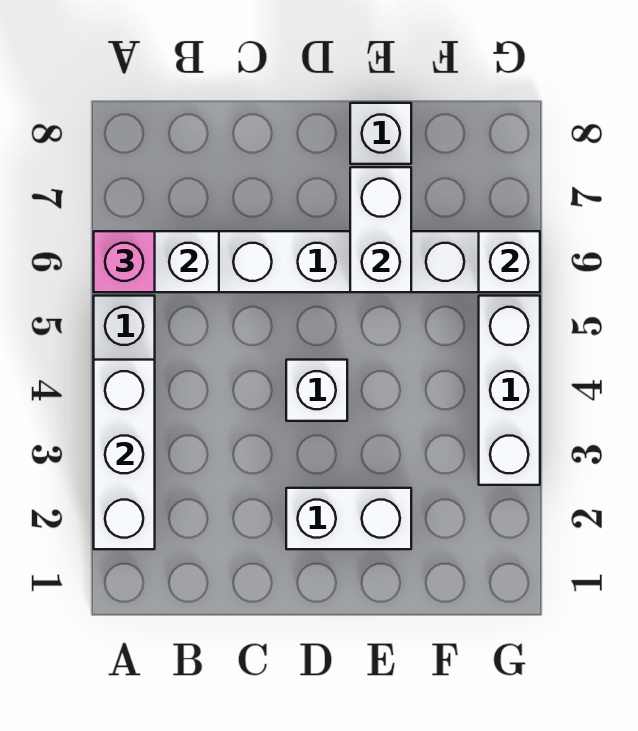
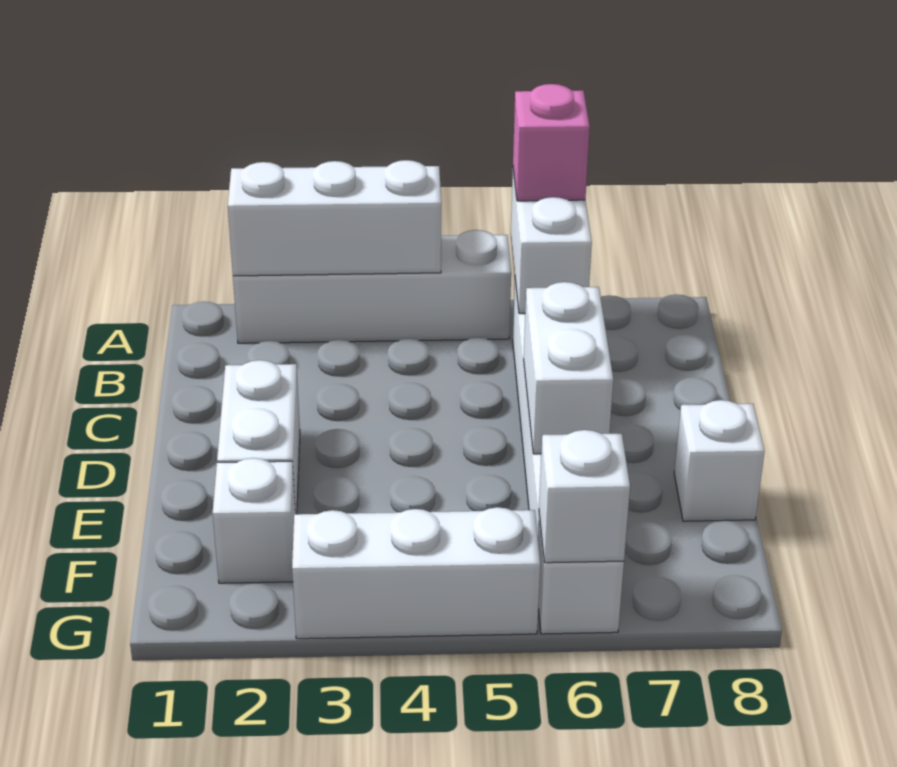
white brick D4 level 1 -> white brick F2 level 1
white brick E6:E7 level 2 -> white brick D6:E6 level 2

